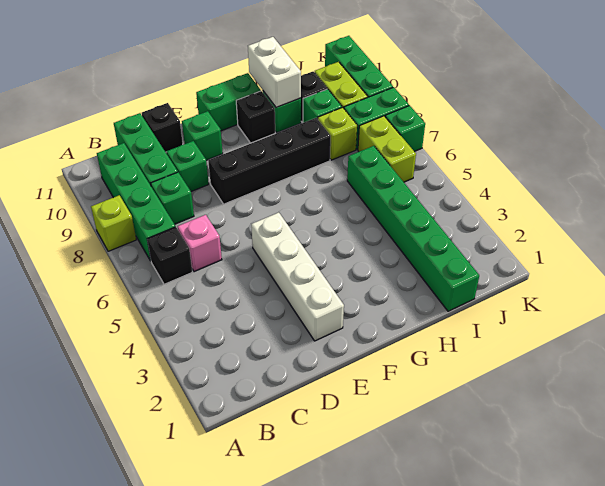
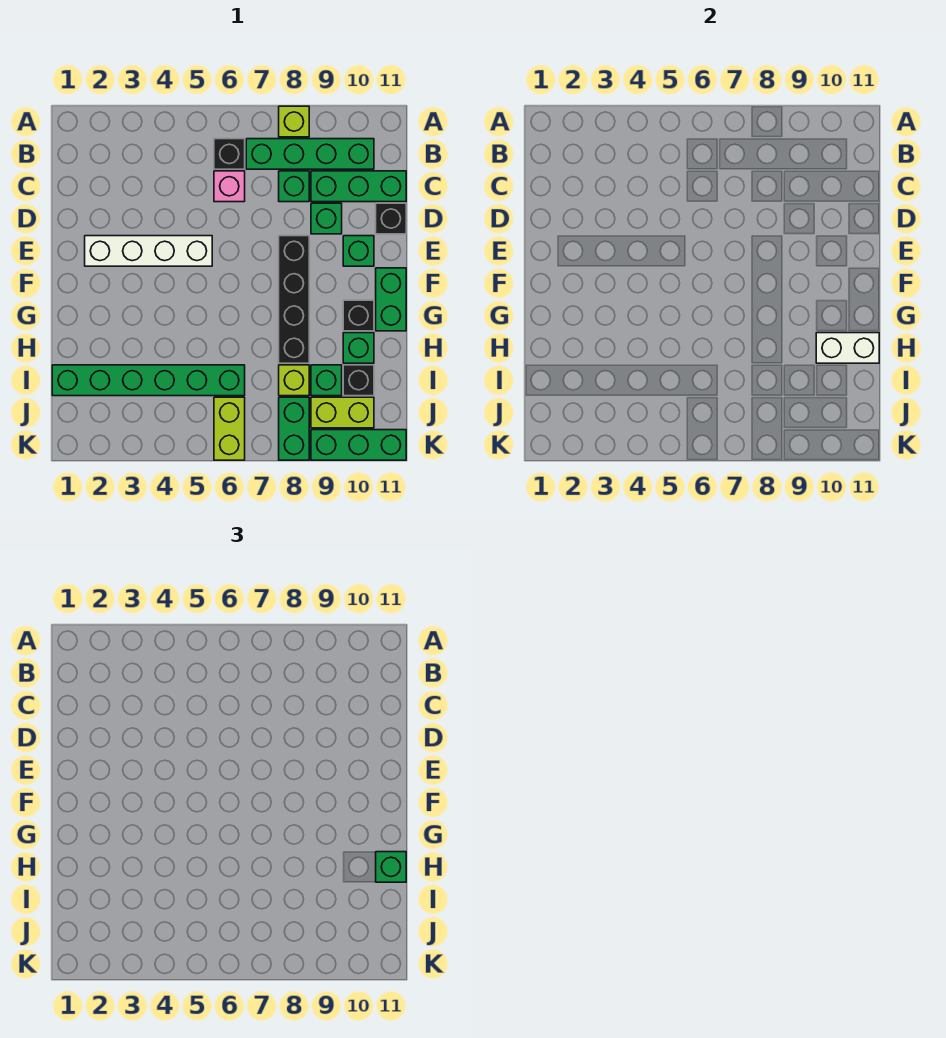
lime brick J6:J7 level 1 -> lime brick J6:K6 level 1
green brick K7 level 1 -> green brick H11 level 3

